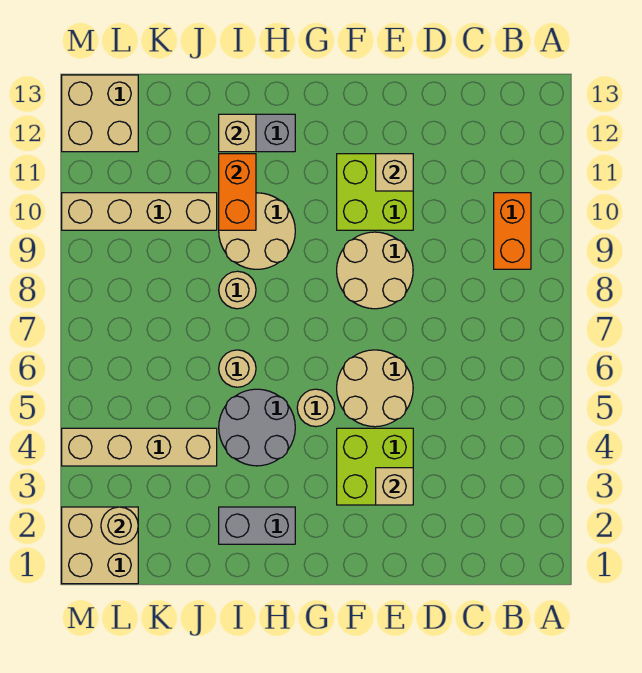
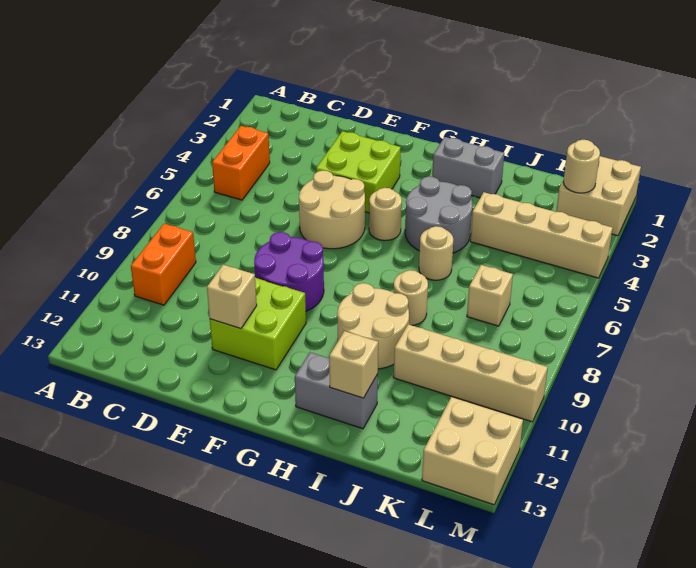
tan brick E3 level 2 -> tan brick K7 level 1
tan round brick E8:F9 level 1 -> purple round brick E8:F9 level 1
orange brick I10:I11 level 2 -> orange brick B4:B5 level 1

